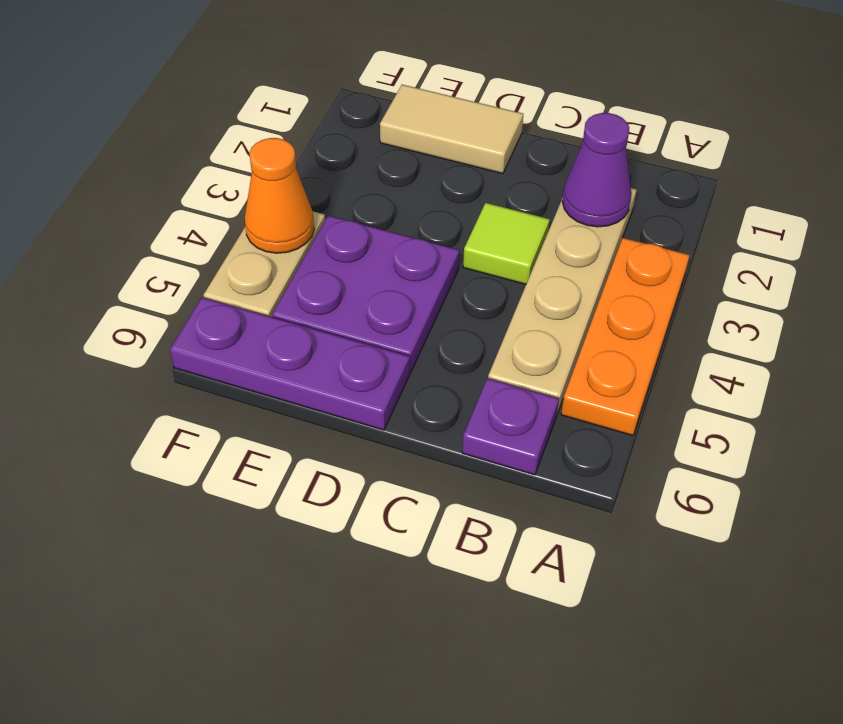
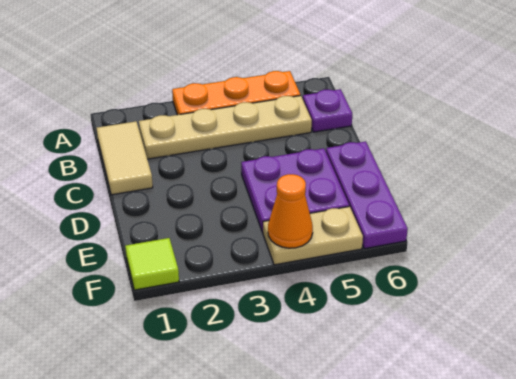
purple cone B2 level 2 -> none
lime tile C3 level 1 -> lime tile F1 level 1
tan tile D1:E1 level 1 -> tan tile B1:C1 level 1

